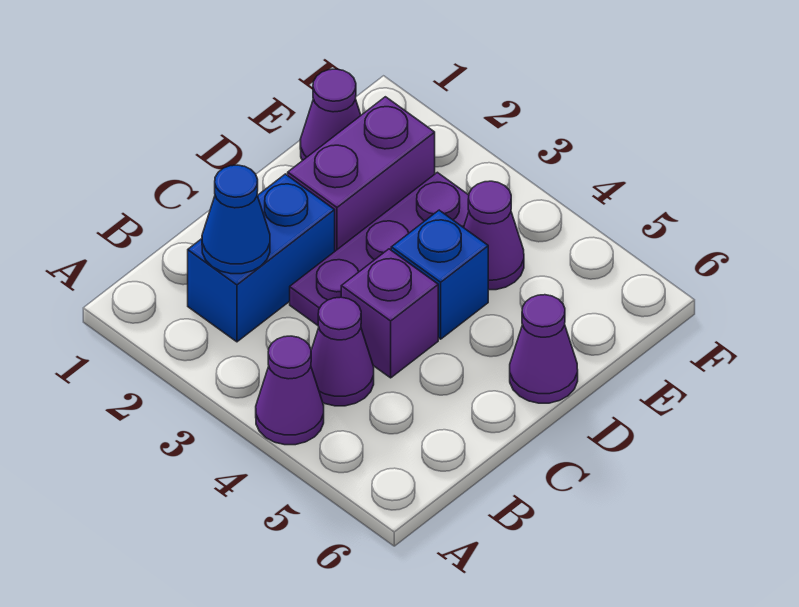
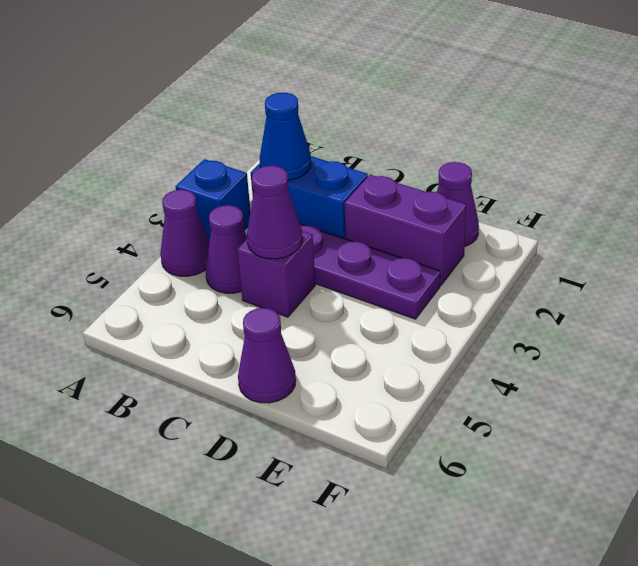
blue brick D4 level 1 -> blue brick A3 level 1
purple cone E4 level 1 -> purple cone C4 level 2

